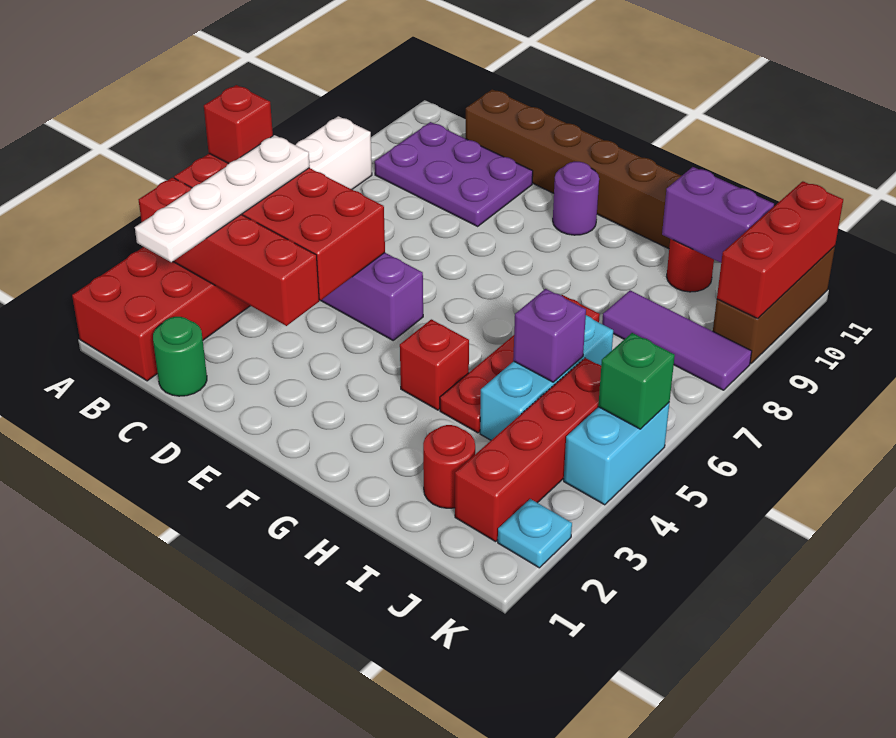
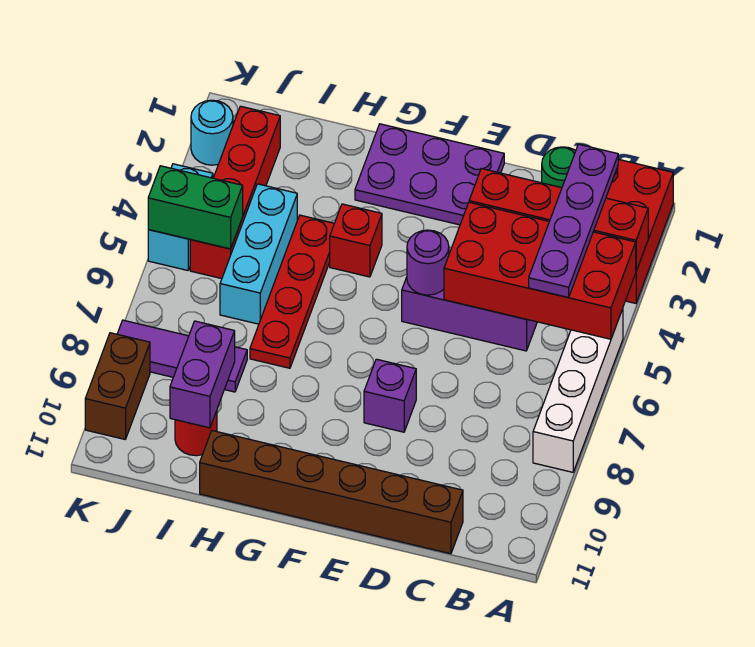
red brick A5 level 3 -> none
white plate B2:B5 level 3 -> purple plate B2:B5 level 3
purple plate B9:D10 level 1 -> purple plate E1:G2 level 1
purple round brick F10 level 1 -> purple round brick E5 level 2
red round brick I2 level 1 -> none
purple brick I5 level 2 -> purple brick E8 level 1
purple brick I10:J10 level 2 -> purple brick I9:I10 level 2
cyan plate K2 level 1 -> cyan round brick K2 level 1
green brick K5 level 2 -> green brick J5:K5 level 2
brown brick K9:K11 level 1 -> brown brick K9:K10 level 1
red brick K9:K11 level 2 -> none

